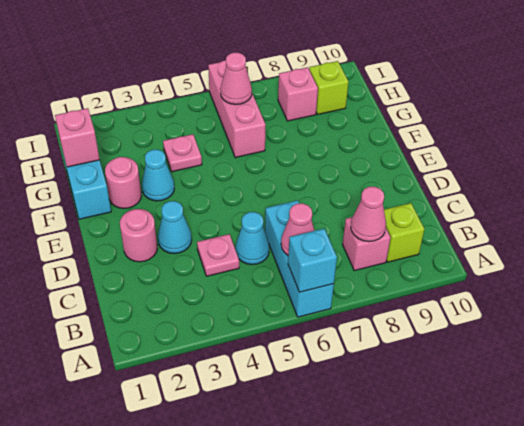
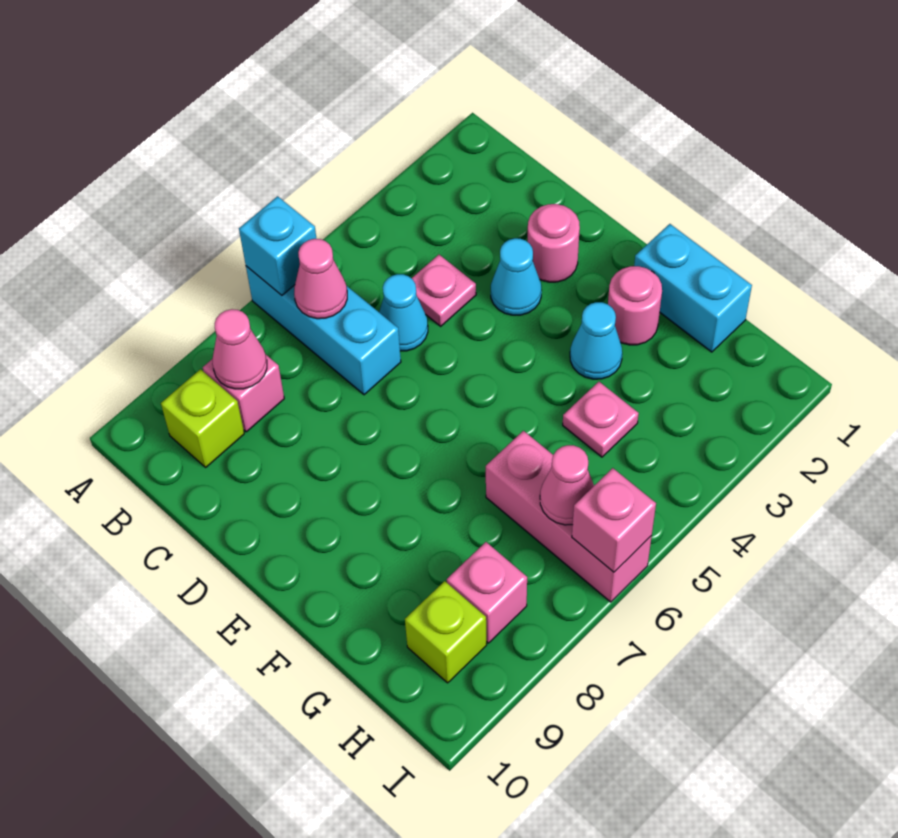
pink brick G1 level 2 -> pink brick I6 level 2

